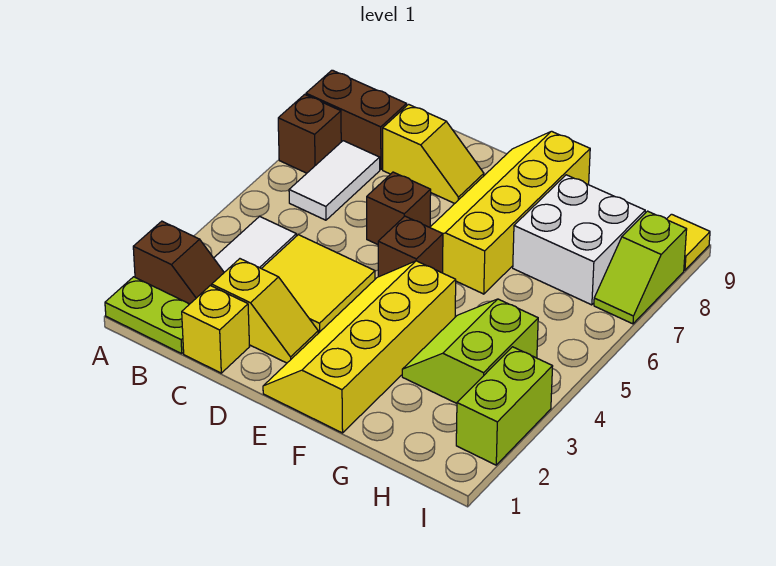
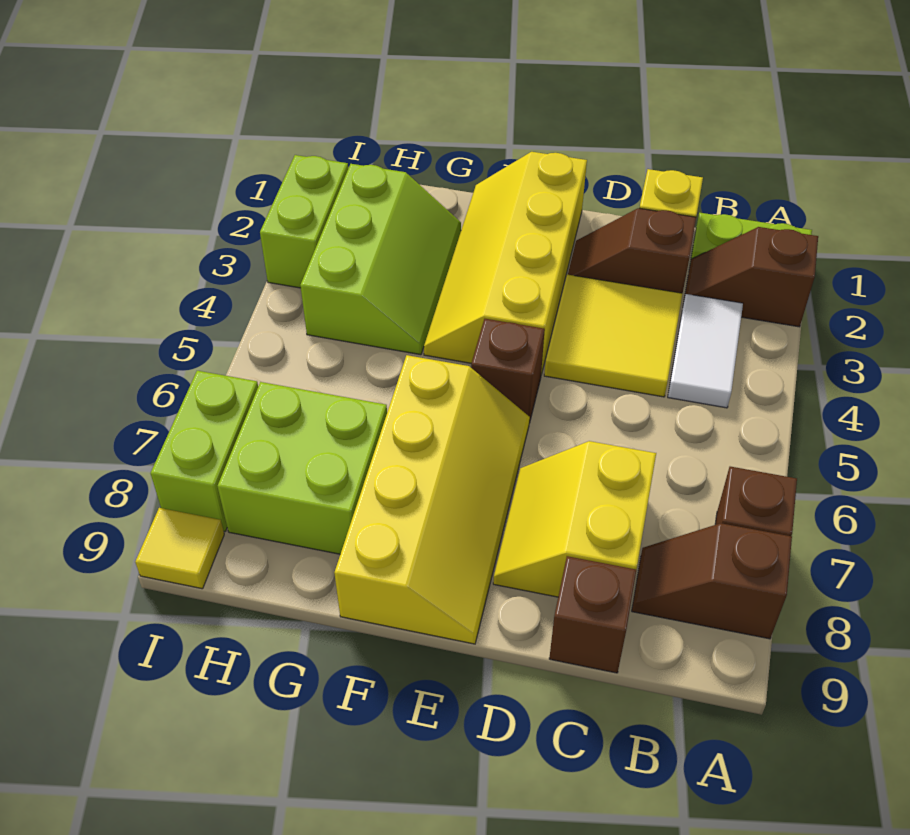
brown brick A8:B8 level 1 -> brown slope A8:B8 level 1 top A
white tile B6:B7 level 1 -> none
yellow slope C2:D2 level 1 top C -> brown slope C2:D2 level 1 top C
yellow slope C8:D8 level 1 top C -> yellow slope C7:D8 level 1 top C
brown brick D6 level 1 -> brown brick C9 level 1
yellow slope E1:F4 level 1 top F -> yellow slope E1:F4 level 1 top E
lime slope G3:H4 level 1 top H -> lime slope G2:H4 level 1 top H
white brick G7:H8 level 1 -> lime brick G7:H8 level 1
lime slope I7:I8 level 1 top 8 -> lime brick I7:I8 level 1

